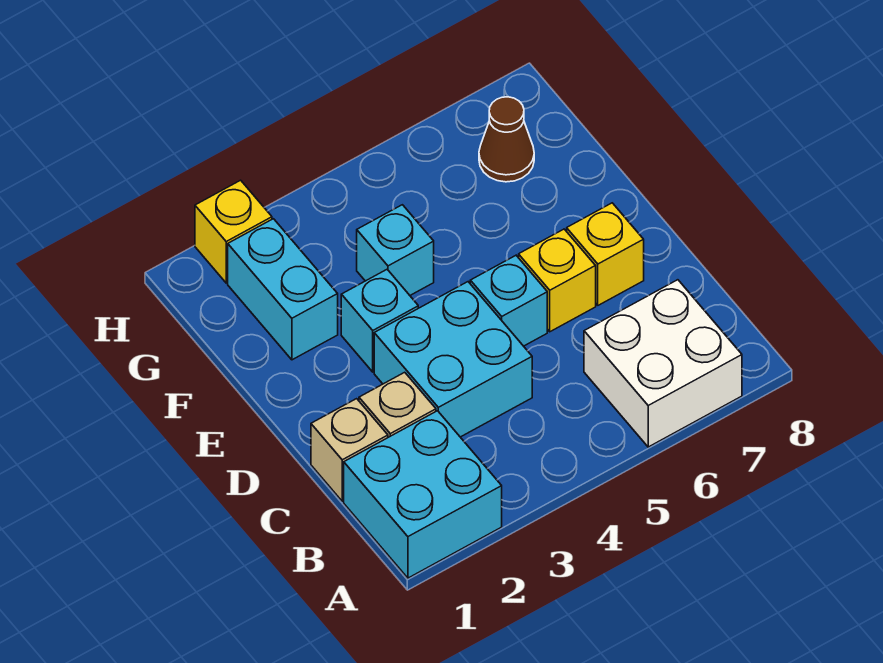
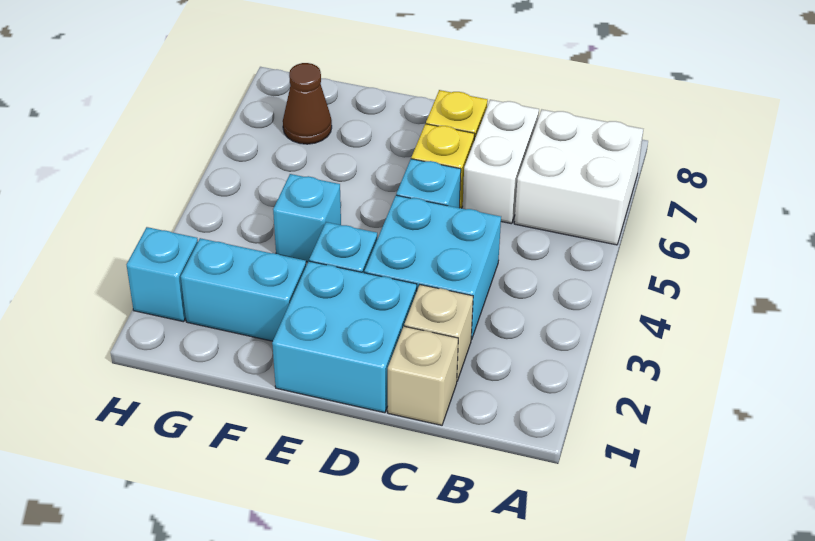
cyan brick A1:B2 level 1 -> cyan brick D1:E2 level 1
none -> white brick C6:C7 level 1
yellow brick H2 level 1 -> cyan brick H2 level 1

